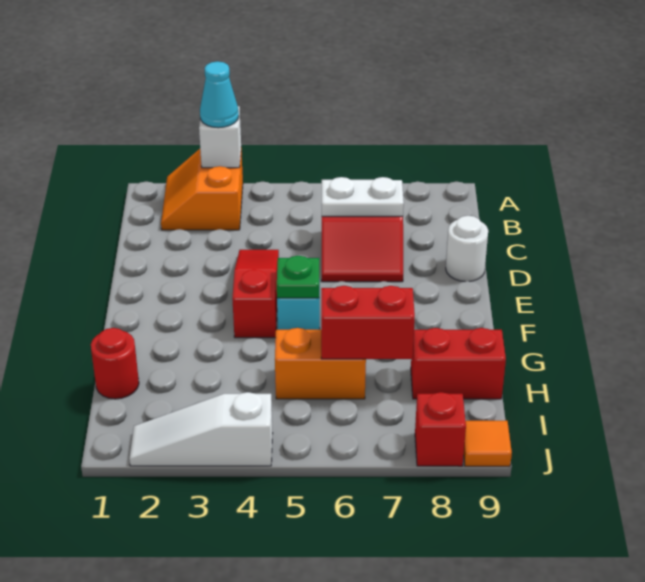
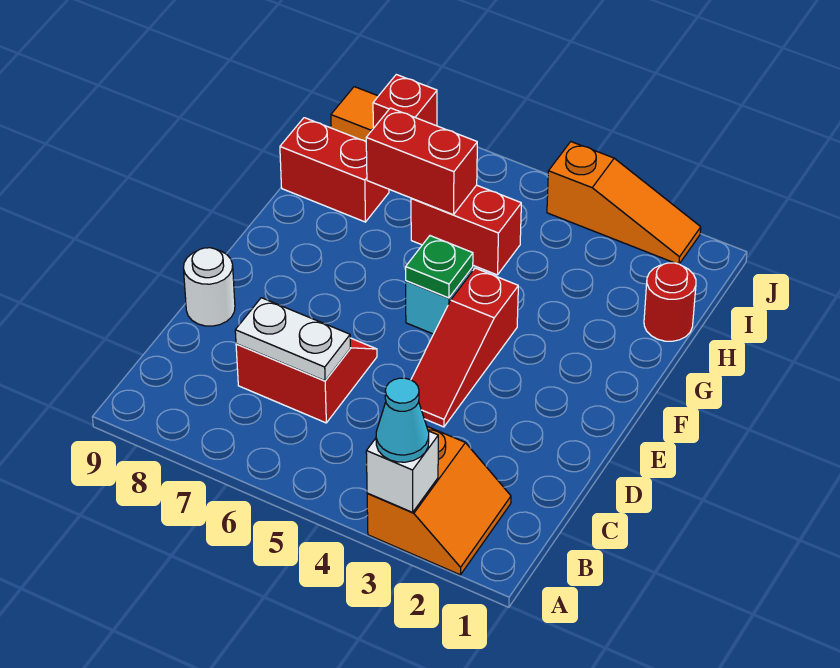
orange brick H5:H6 level 1 -> red brick H5:H6 level 1
white slope J2:J4 level 1 top 4 -> orange slope J2:J4 level 1 top 4

